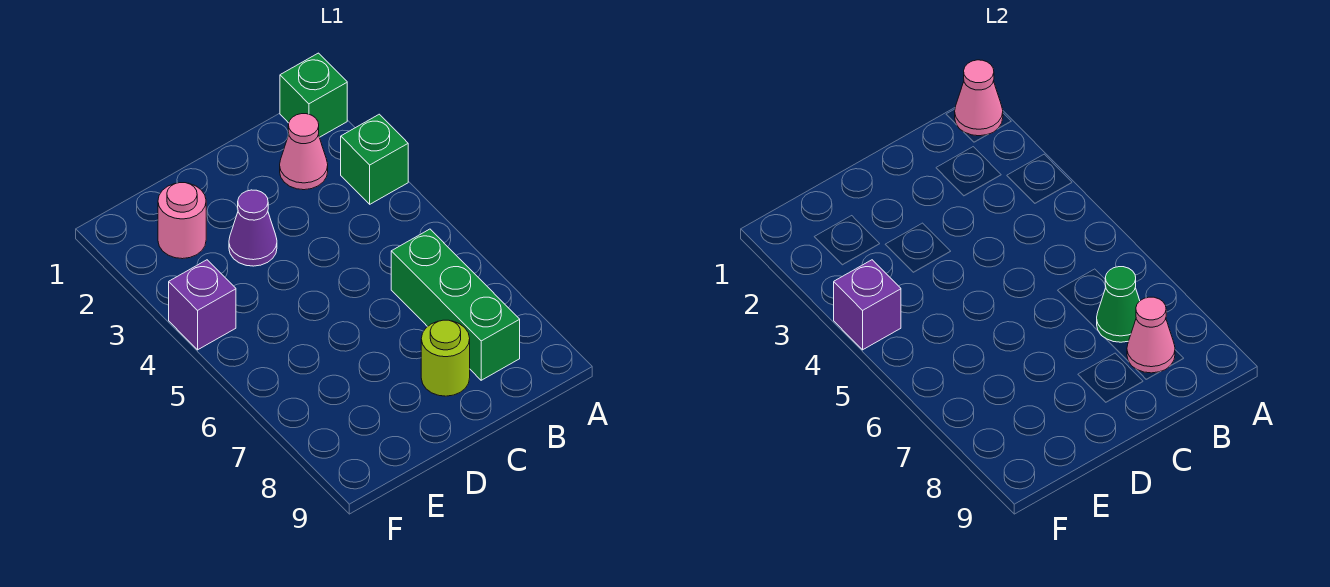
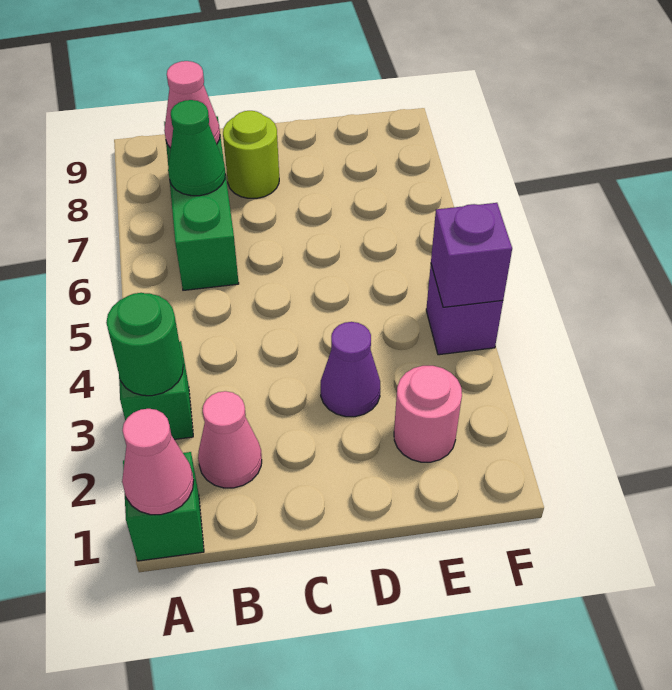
none -> green round brick A3 level 2

